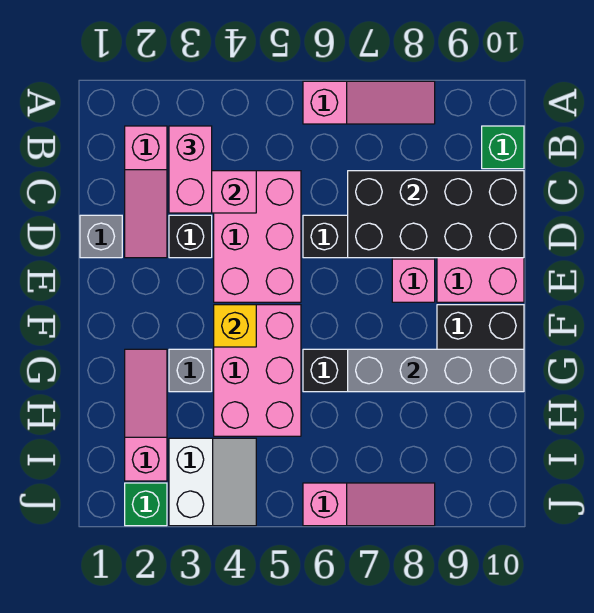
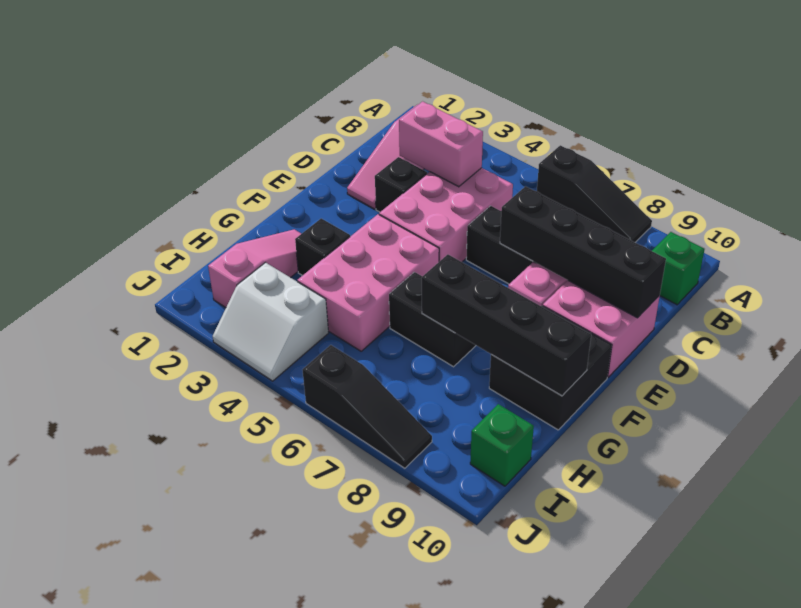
pink slope A6:A8 level 1 top 6 -> black slope A6:A8 level 1 top 6
pink brick B3:C3 level 3 -> none
black brick C7:D10 level 2 -> black brick D7:D10 level 2
grey brick D1 level 1 -> none
yellow brick F4 level 2 -> none
grey brick G3 level 1 -> black brick G3 level 1
grey brick G7:G10 level 2 -> black brick G7:G10 level 2
white slope I3:J4 level 1 top 3 -> white slope I3:J4 level 1 top I
green brick J2 level 1 -> green brick I10 level 1
pink slope J6:J8 level 1 top 6 -> black slope J6:J8 level 1 top 6

